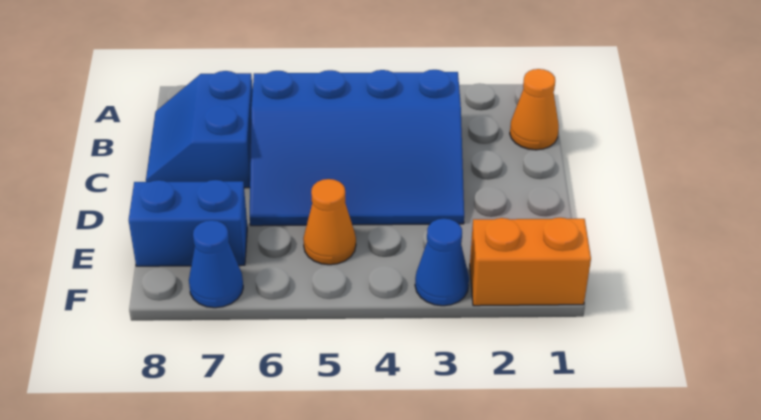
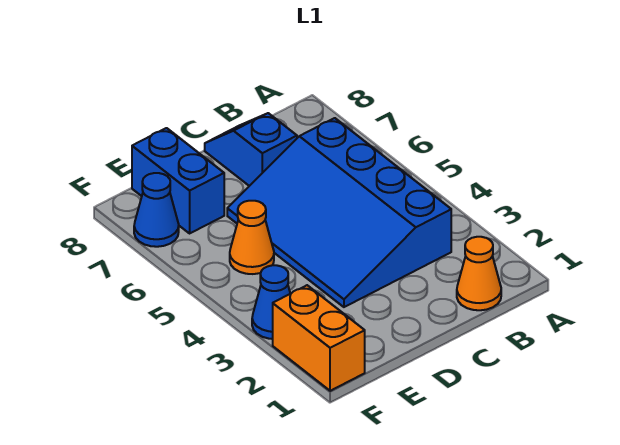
blue slope B7:C8 level 1 top 7 -> blue slope C7:C8 level 1 top 7

